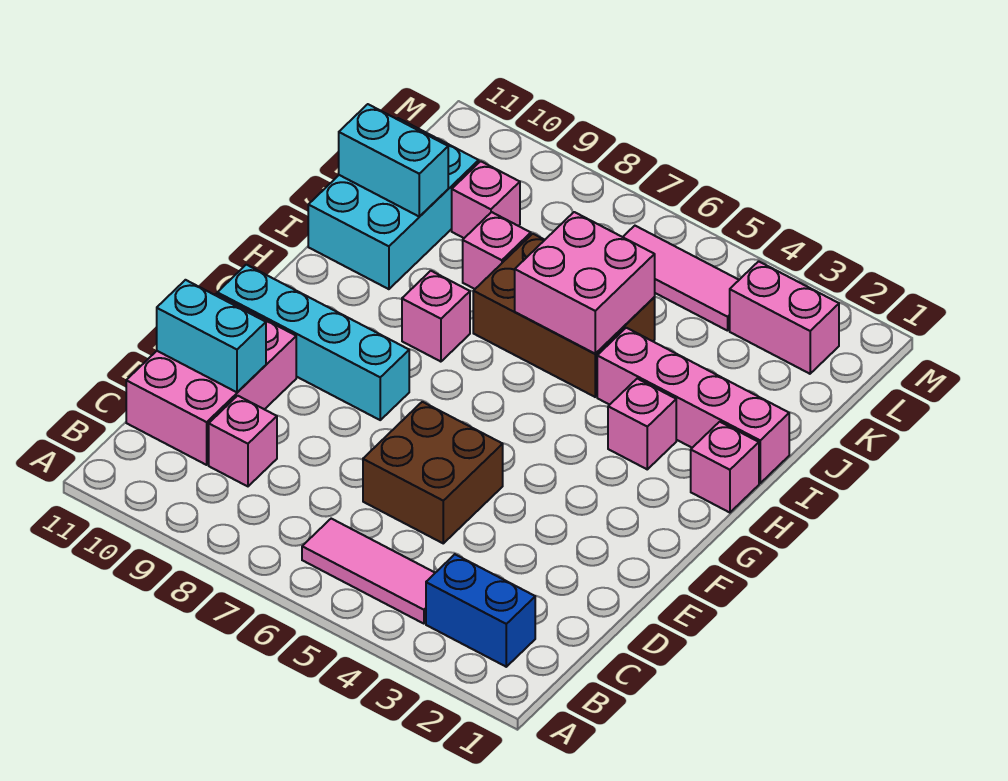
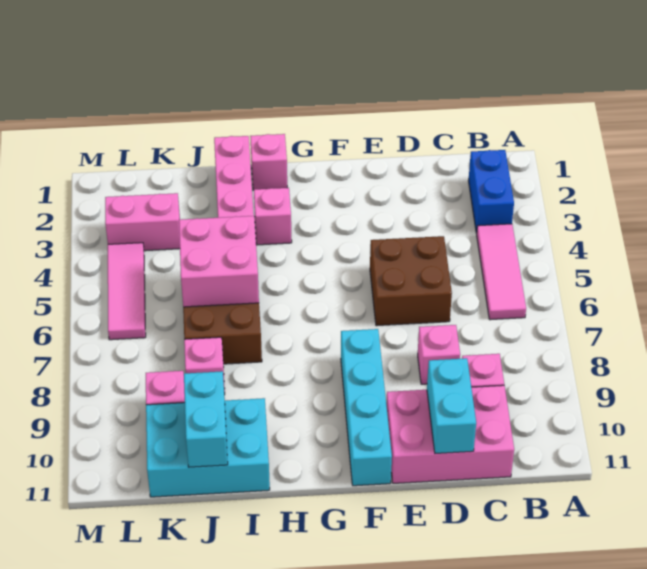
pink brick H8 level 1 -> pink brick D8 level 1
pink brick L2:L3 level 1 -> pink brick K3:L3 level 1

